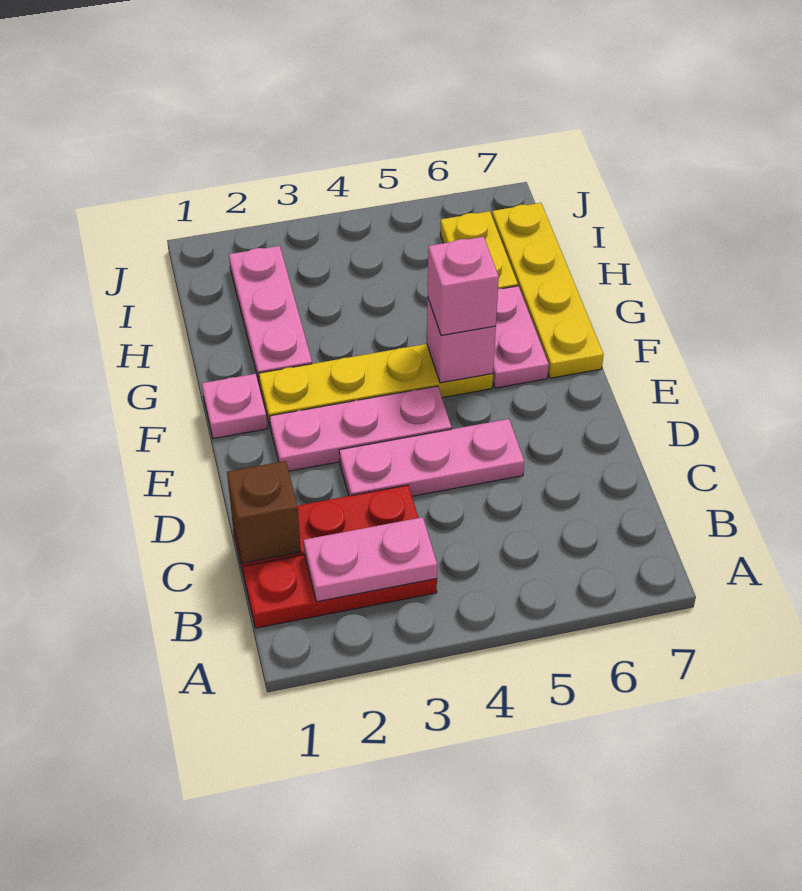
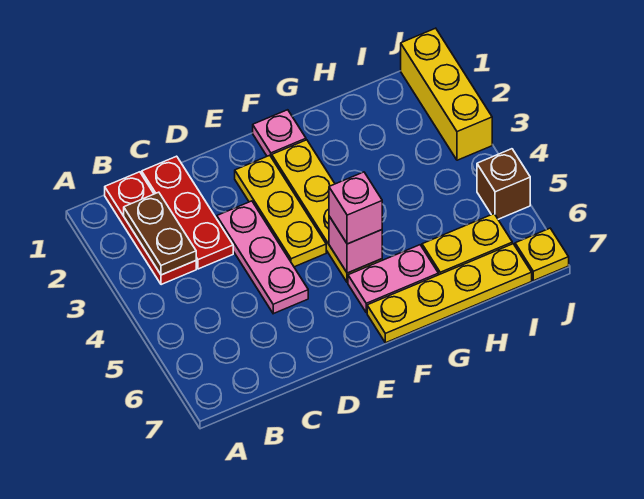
pink plate B2:B3 level 2 -> brown plate B2:B3 level 2
brown brick C1 level 2 -> brown brick J5 level 1
pink plate E2:E4 level 1 -> yellow plate E2:E4 level 1
pink plate G2:I2 level 1 -> none
none -> yellow brick J1:J3 level 1
none -> yellow plate J7 level 1

